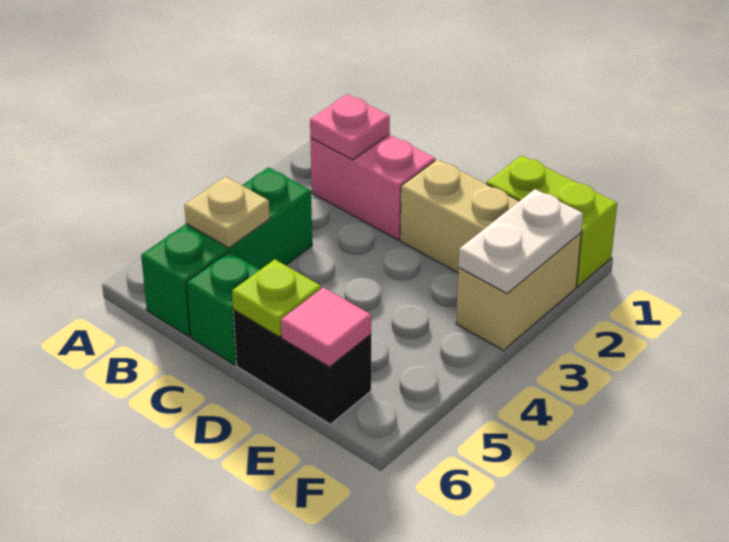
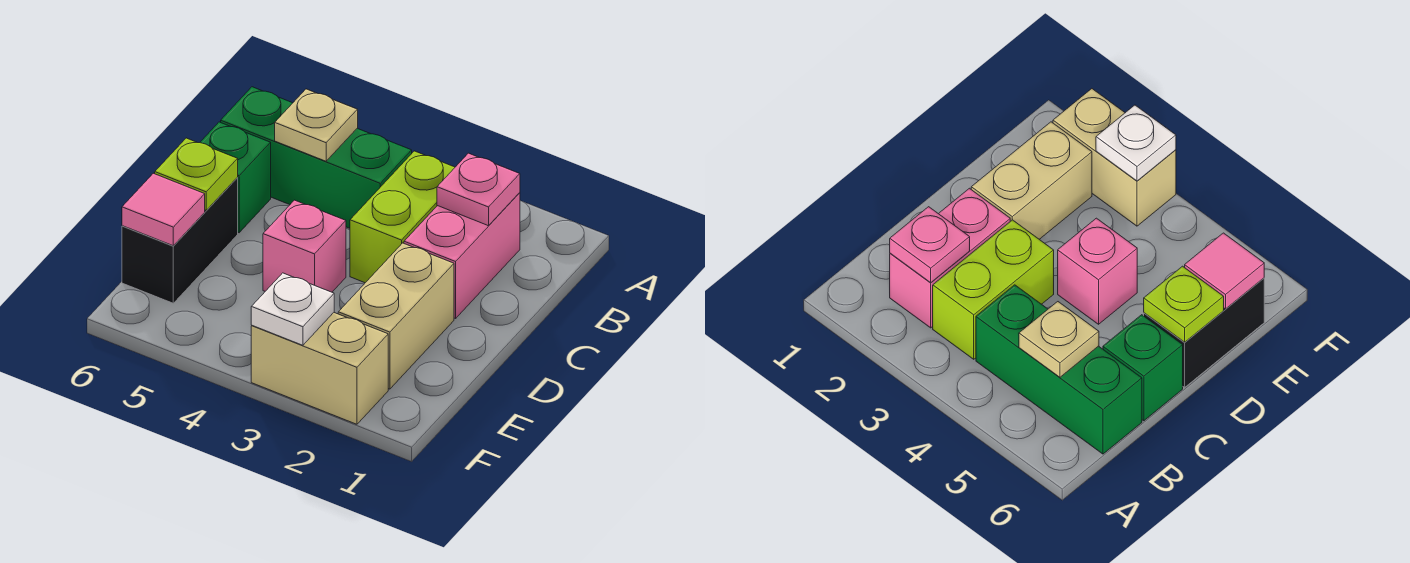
none -> pink brick D4 level 1
lime brick E1:F1 level 1 -> lime brick B3:C3 level 1
white plate F2:F3 level 2 -> white plate F3 level 2

